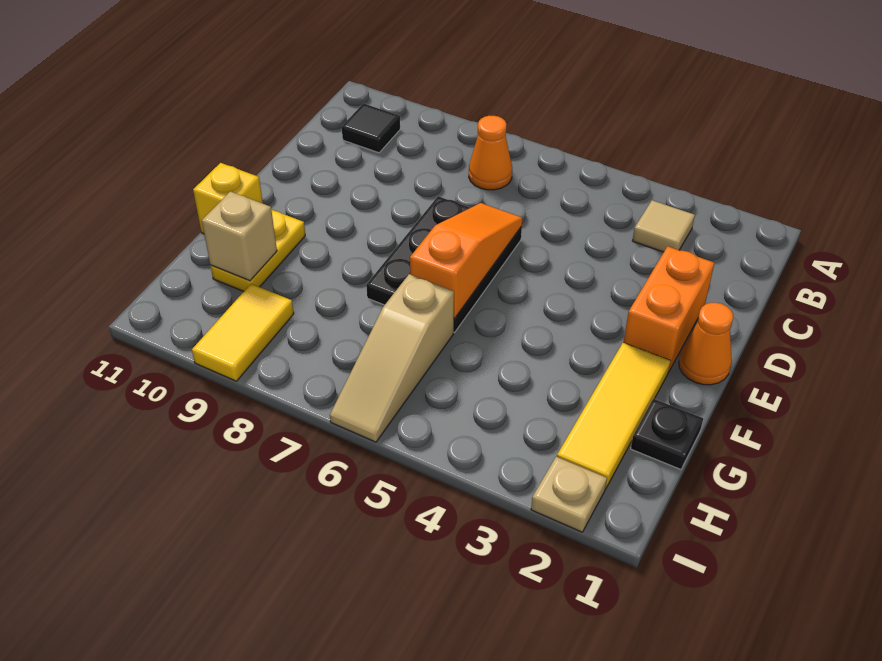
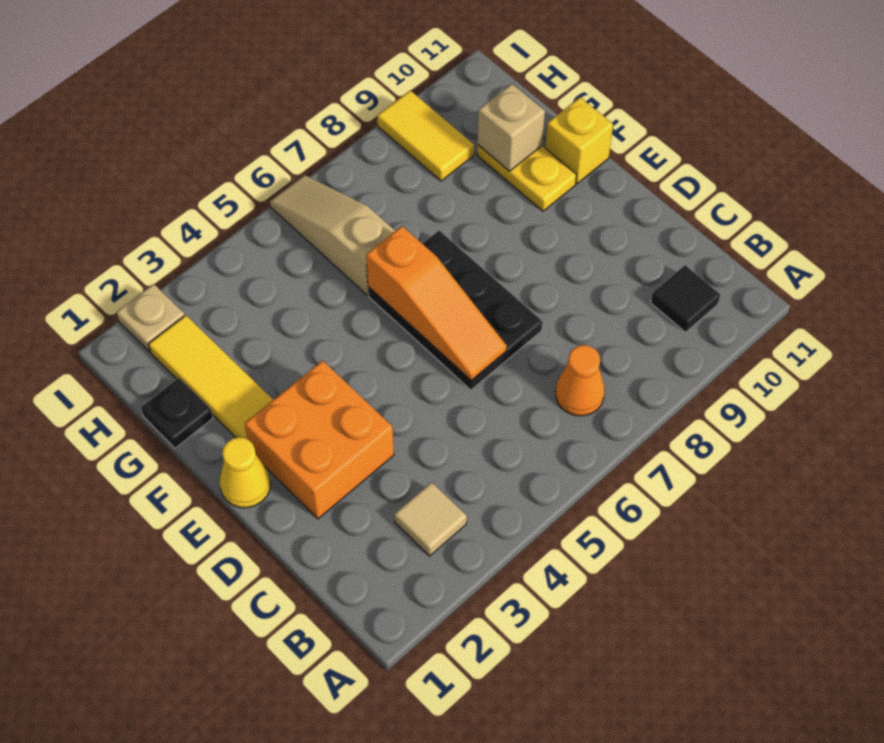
orange brick D2:E2 level 1 -> orange brick D2:E3 level 1
orange cone E1 level 1 -> yellow cone E1 level 1

